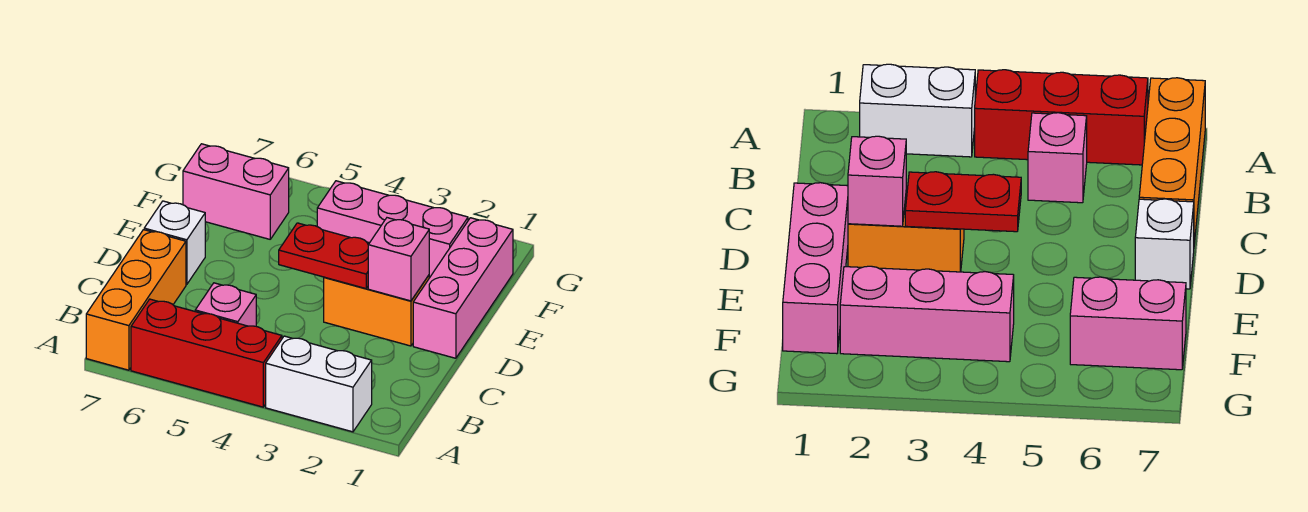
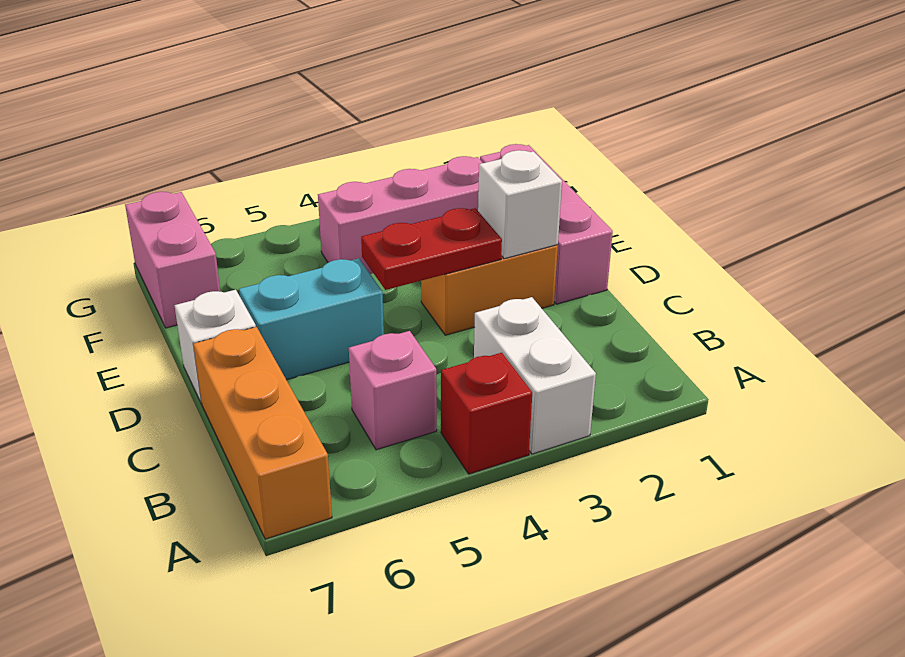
white brick A2:A3 level 1 -> white brick A3:B3 level 1
red brick A4:A6 level 1 -> red brick A4 level 1
pink brick D2 level 2 -> white brick D2 level 2
none -> cyan brick D5:D6 level 1
pink brick F6:F7 level 1 -> pink brick F7:G7 level 1

